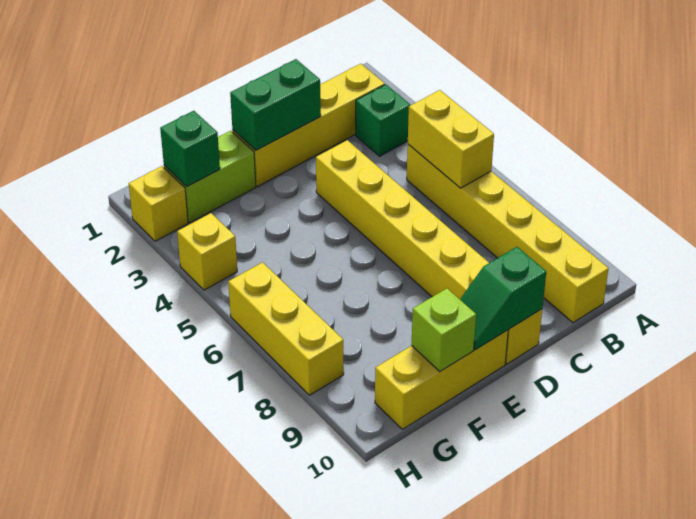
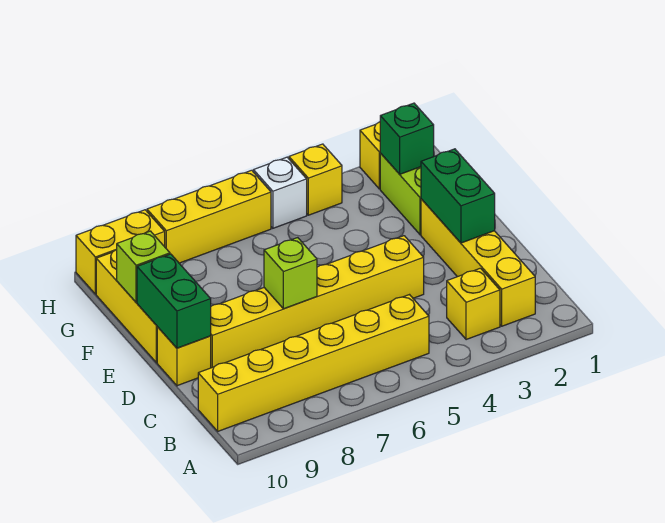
green brick B3 level 1 -> yellow brick B3 level 1
yellow brick B5:B6 level 2 -> yellow brick H9:H10 level 1
none -> lime brick D7 level 2
green slope D10:E10 level 2 top D -> green brick D10:E10 level 2
none -> white brick H5 level 1

